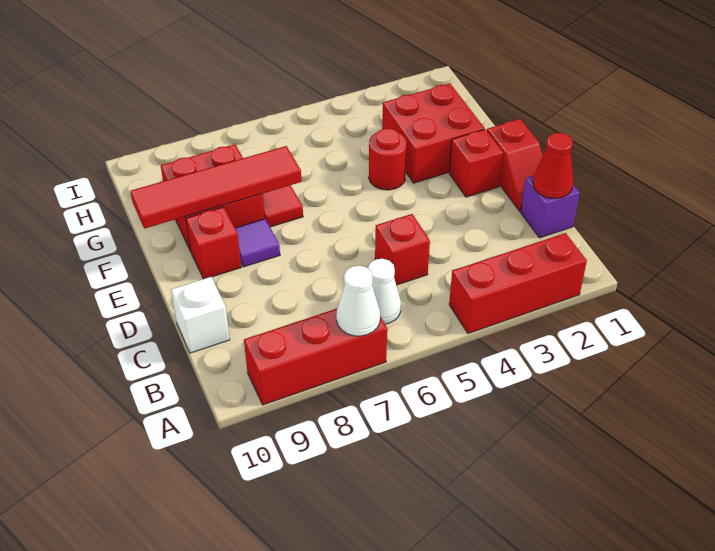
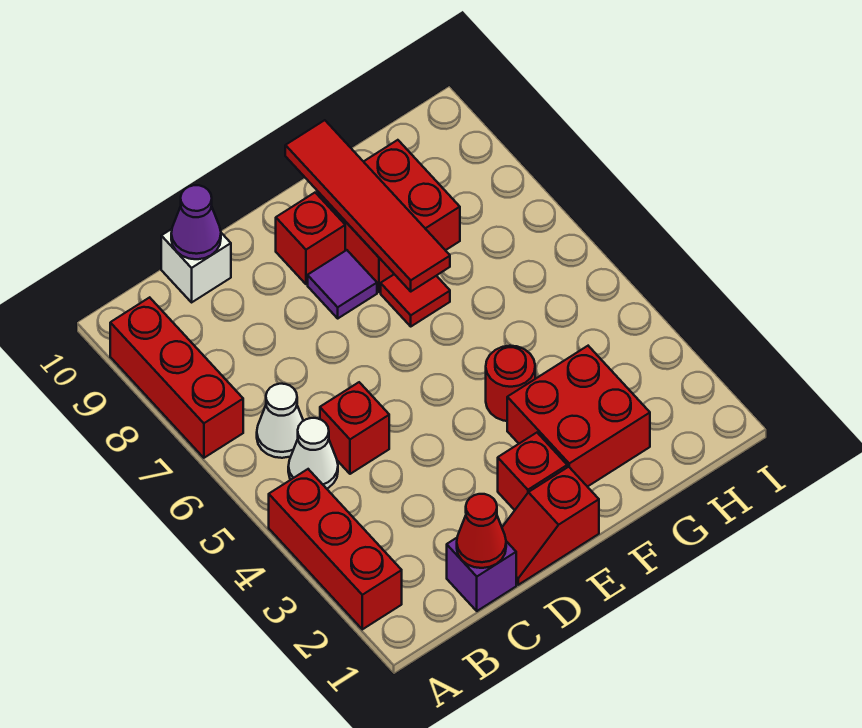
white cone A7 level 2 -> white cone B5 level 1
none -> purple cone C10 level 2

